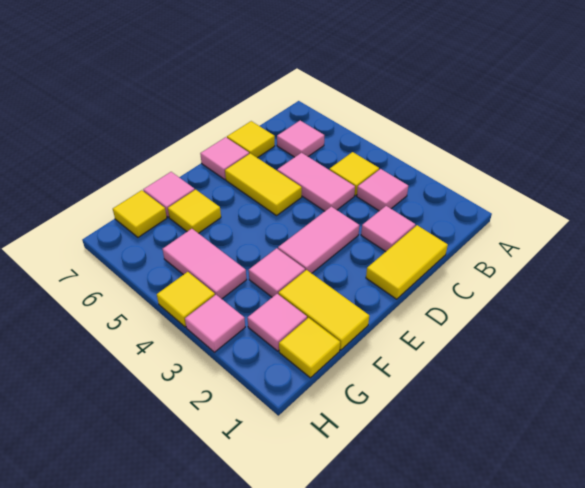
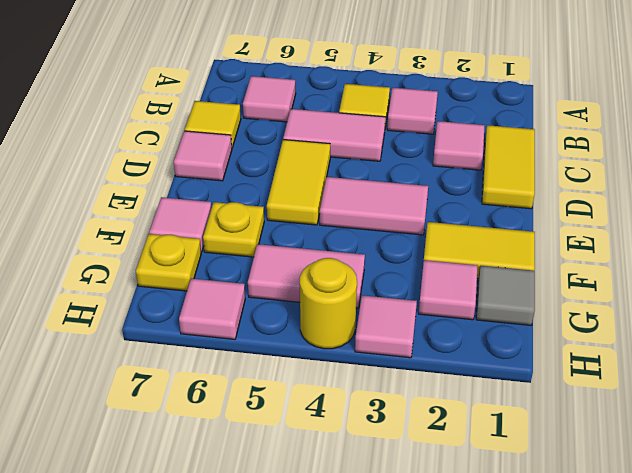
pink tile D3:E3 level 1 -> pink tile E3:E4 level 1
yellow tile D5:D6 level 1 -> yellow tile D5:E5 level 1
pink tile F3 level 1 -> pink tile H6 level 1
yellow tile F6 level 1 -> yellow plate F6 level 1
yellow tile G1 level 1 -> grey tile G1 level 1
yellow tile G7 level 1 -> yellow plate G7 level 1
yellow tile H4 level 1 -> yellow round brick H4 level 1

